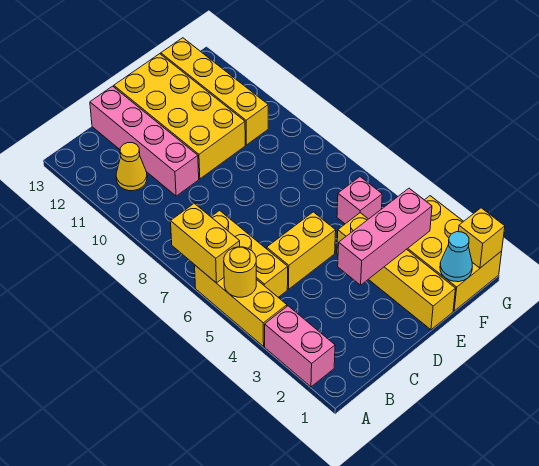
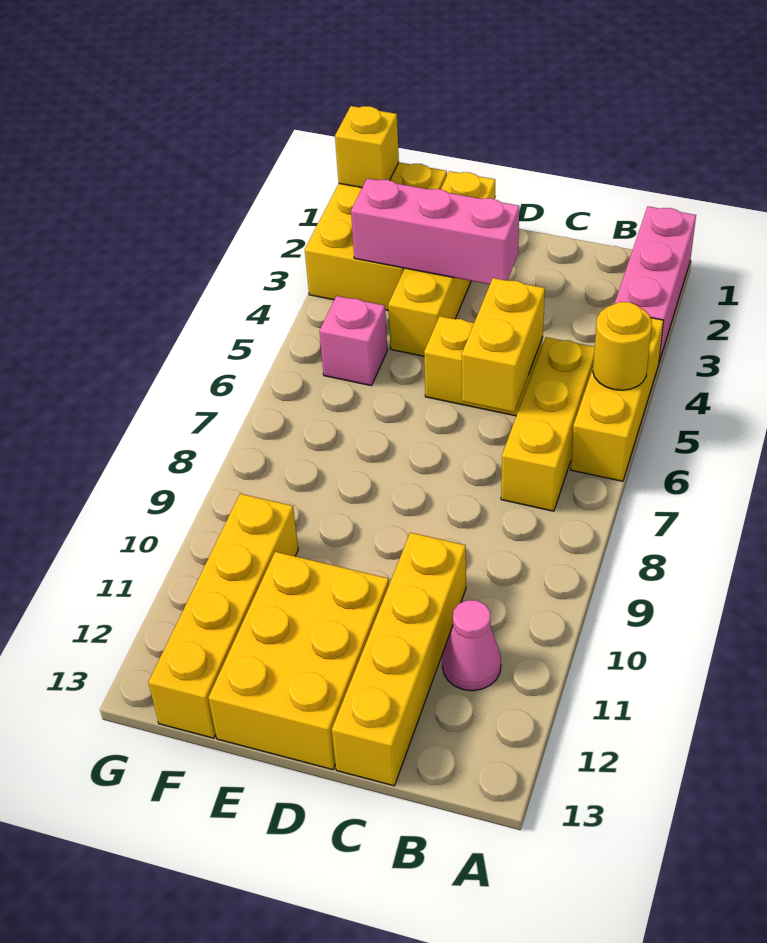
pink brick A2:A3 level 1 -> pink brick A1:A3 level 1
yellow brick A6:A7 level 2 -> yellow brick C5:C6 level 2
yellow cone B11 level 1 -> pink cone B11 level 1
pink brick C10:C13 level 1 -> yellow brick C10:C13 level 1
yellow brick D10:E13 level 1 -> yellow brick D11:E13 level 1
cyan cone F1 level 2 -> none

